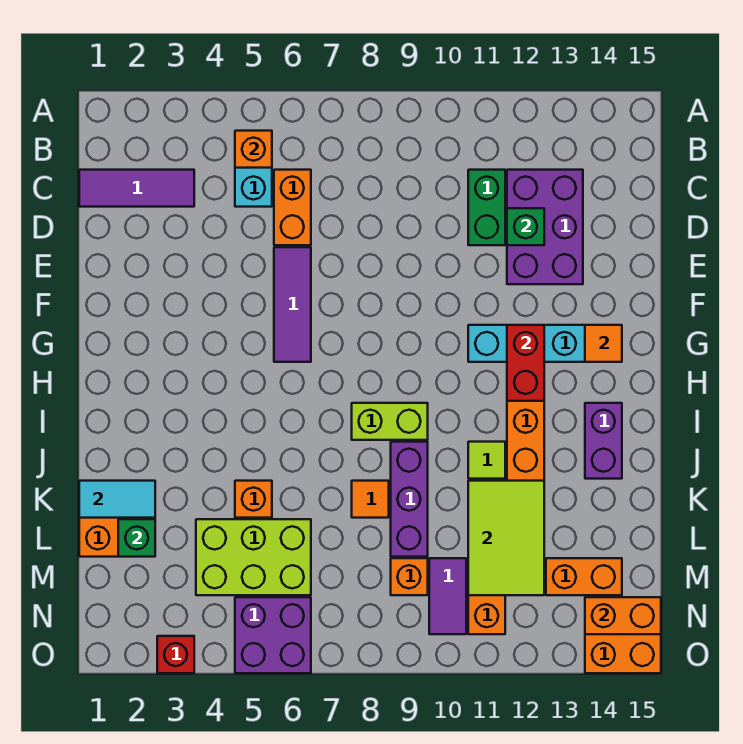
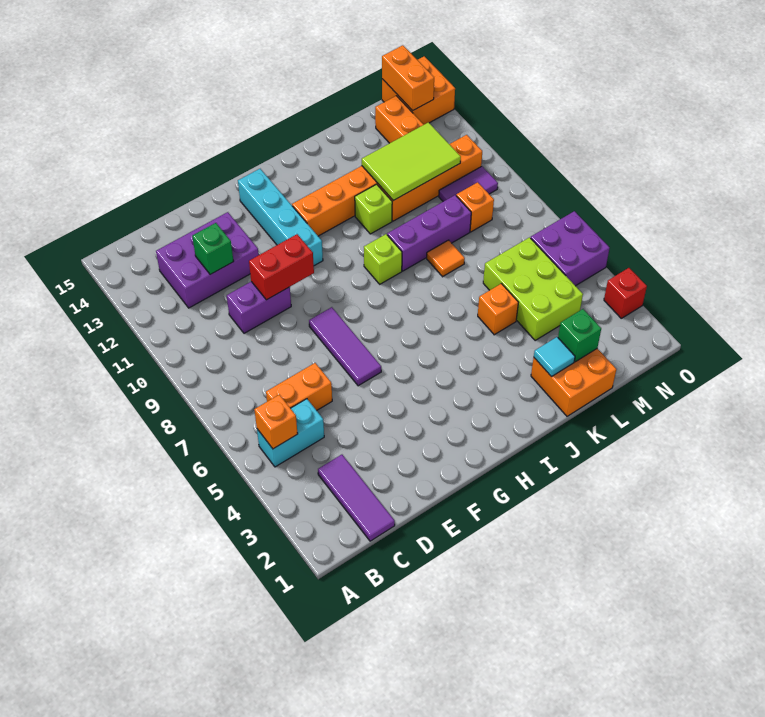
green brick C11:D11 level 1 -> none
purple tile E6:G6 level 1 -> purple tile F6:F8 level 1
red brick G12:H12 level 2 -> red brick E10:F10 level 2
orange tile G14 level 2 -> none
lime brick I8:I9 level 1 -> lime brick I9 level 1
purple brick I14:J14 level 1 -> purple brick D10:E10 level 1
lime tile J11 level 1 -> lime brick J11 level 1
cyan tile K1:K2 level 2 -> cyan tile K2 level 2

